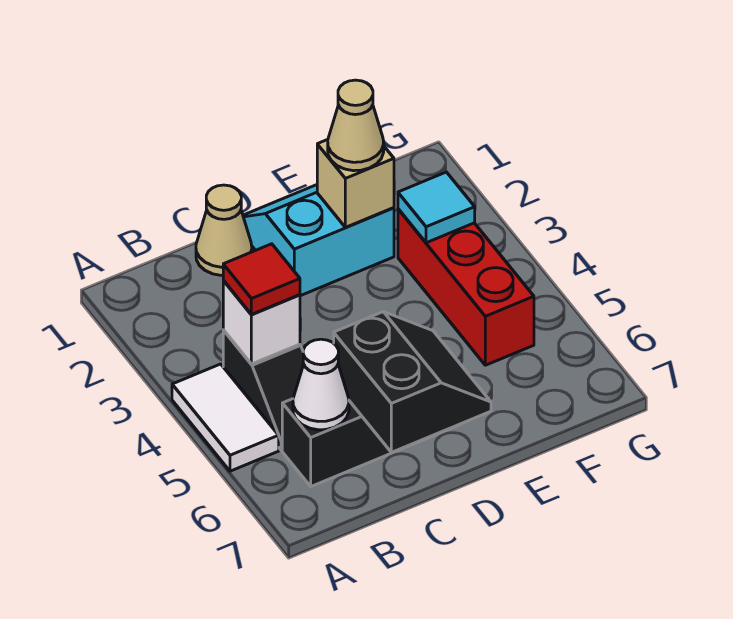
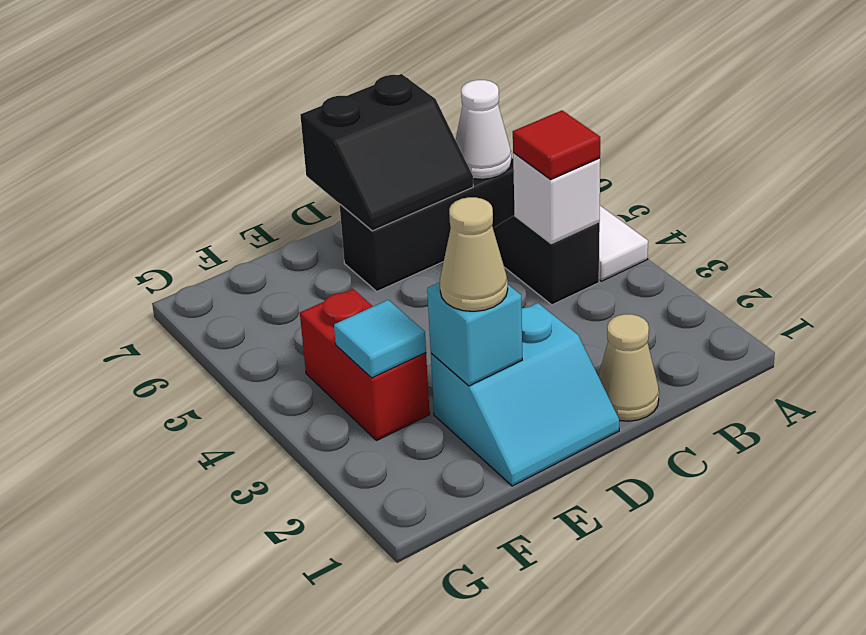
black slope C6:D7 level 2 top C -> black slope C6:D7 level 2 top 7
tan brick E2 level 2 -> cyan brick E2 level 2
red brick F3:F5 level 1 -> red brick F3:F4 level 1

